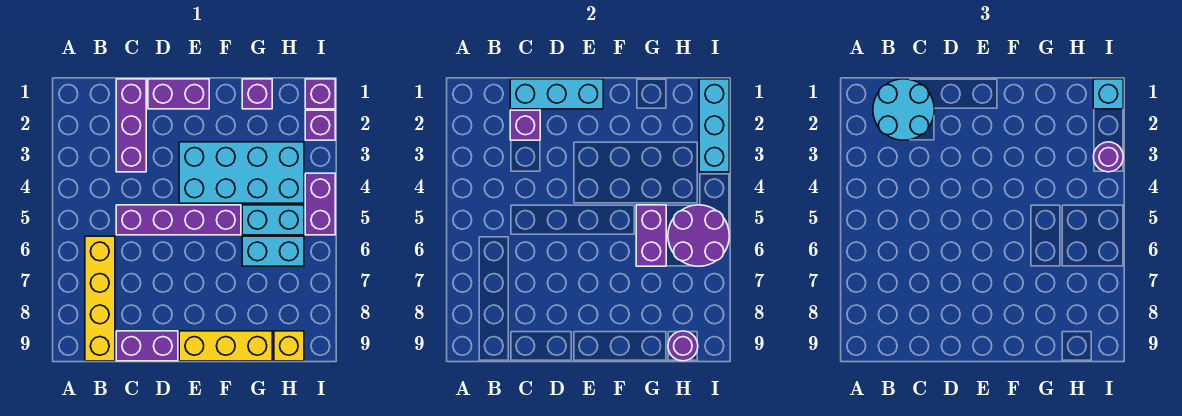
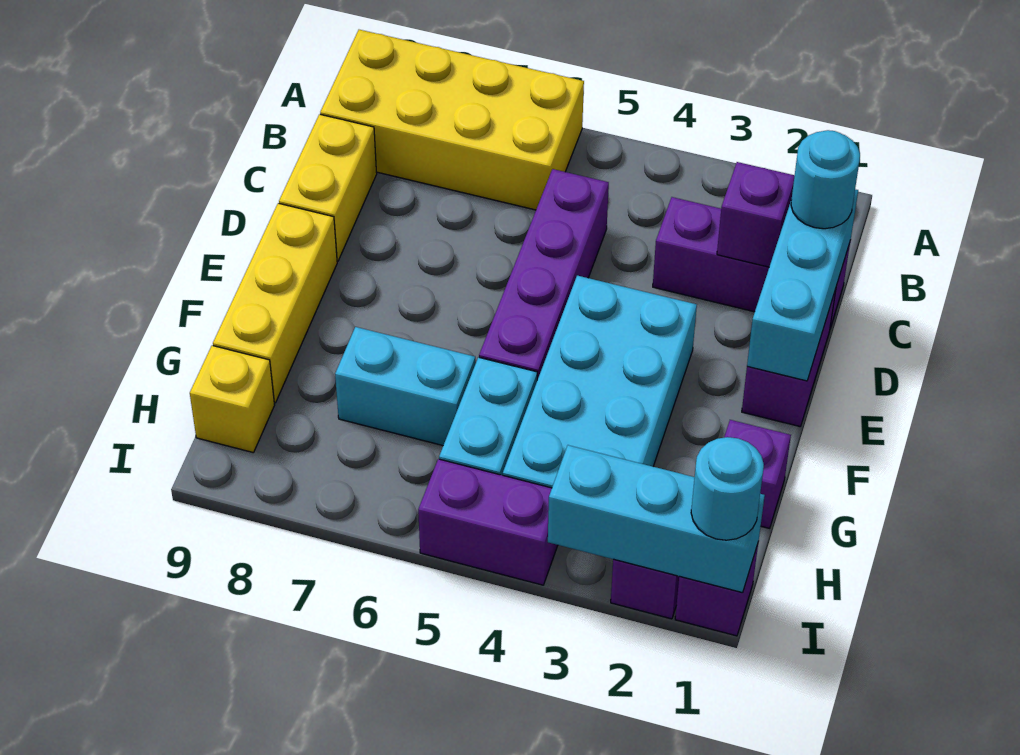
cyan round brick B1:C2 level 3 -> cyan round brick C1 level 3
yellow brick B6:B9 level 1 -> yellow brick A6:B9 level 1
purple brick C9:D9 level 1 -> yellow brick C9:D9 level 1
purple brick G5:G6 level 2 -> none
cyan brick G6:H6 level 1 -> cyan brick G6:G7 level 1
purple round brick H5:I6 level 2 -> none
purple round brick H9 level 2 -> none
cyan brick I1 level 3 -> cyan round brick I1 level 3
purple round brick I3 level 3 -> none

